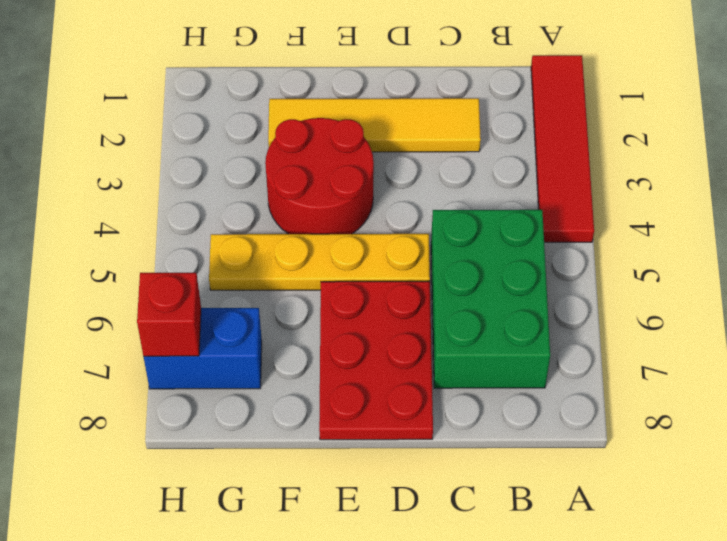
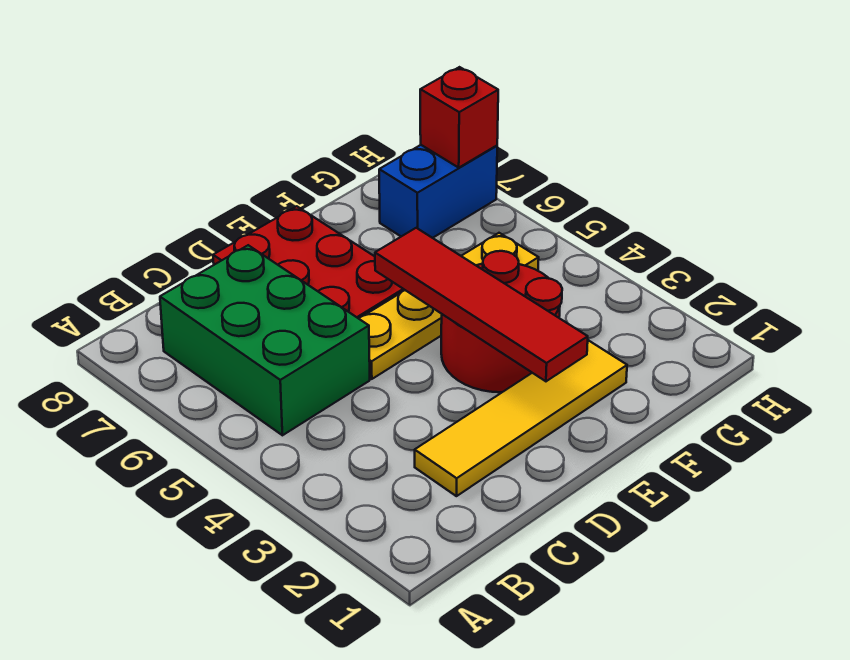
red tile A1:A4 level 1 -> red tile E2:E5 level 2

